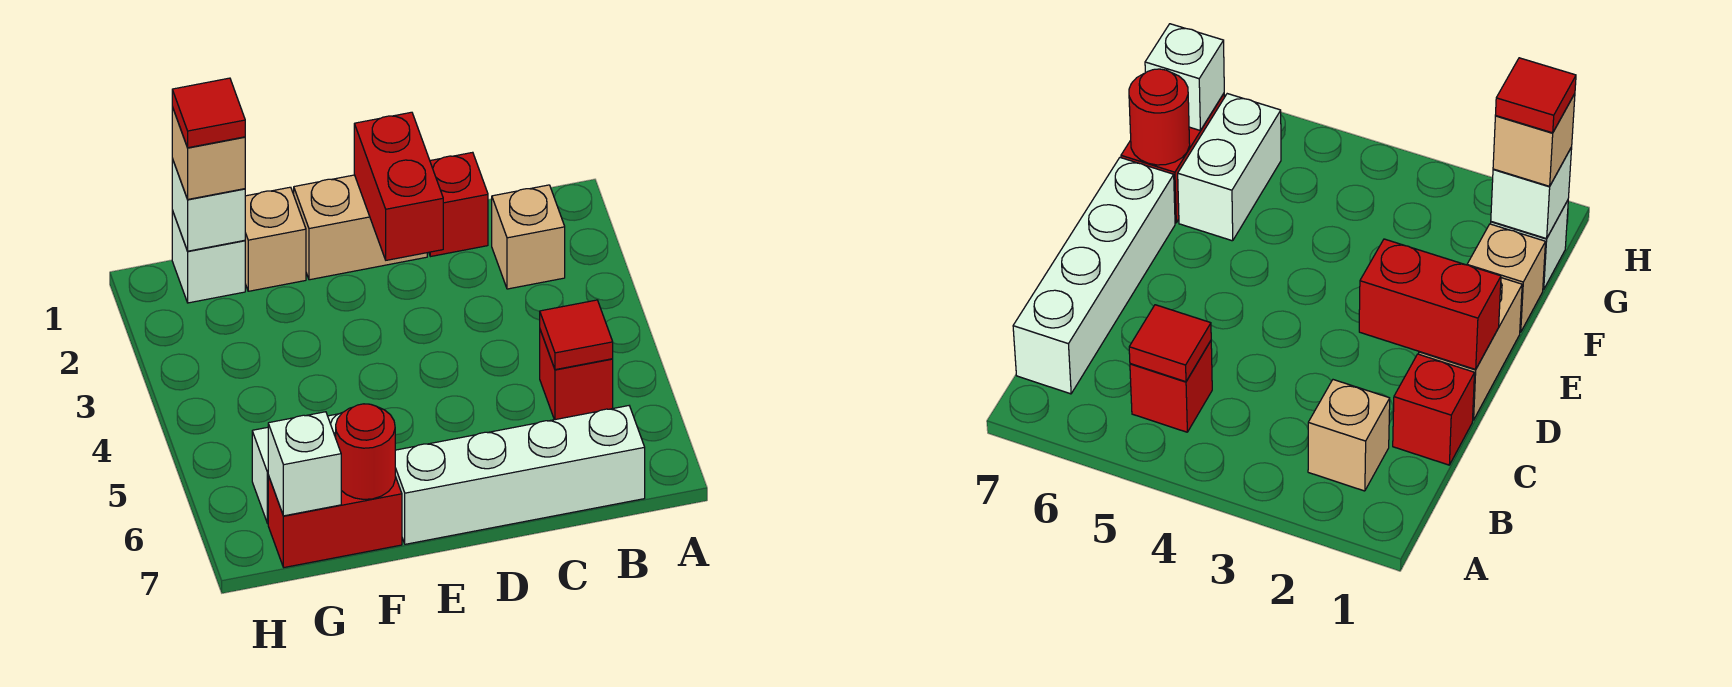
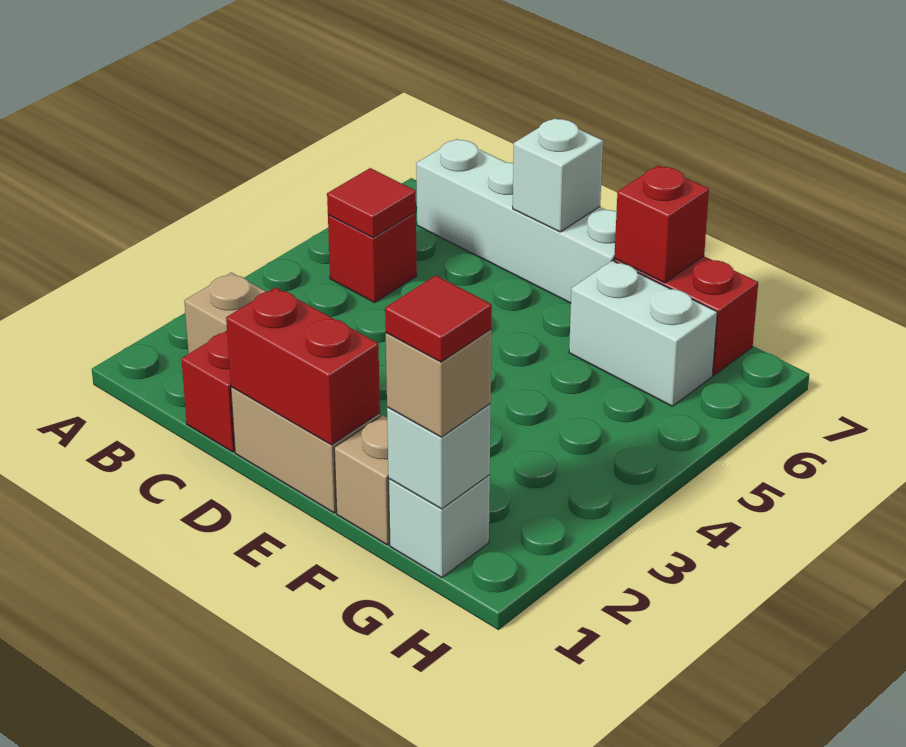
red brick D1:D2 level 2 -> red brick D1:E1 level 2
red round brick F7 level 2 -> red brick F7 level 2
white brick G7 level 2 -> white brick D7 level 2

